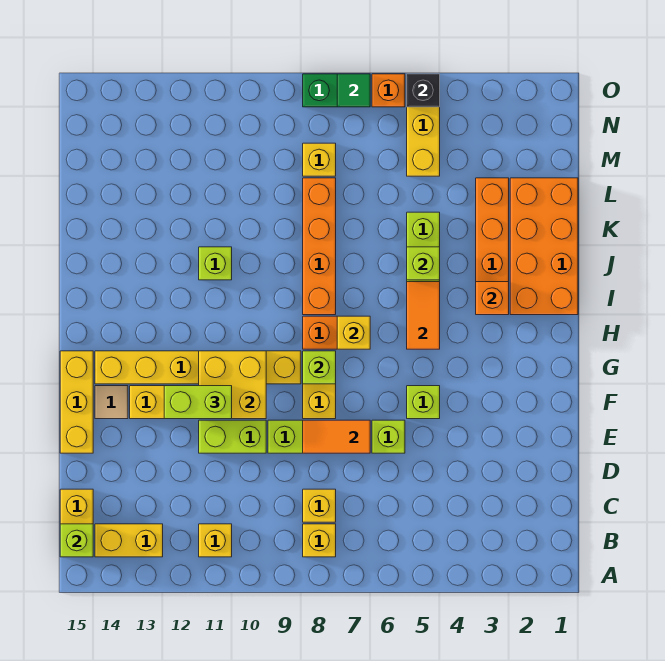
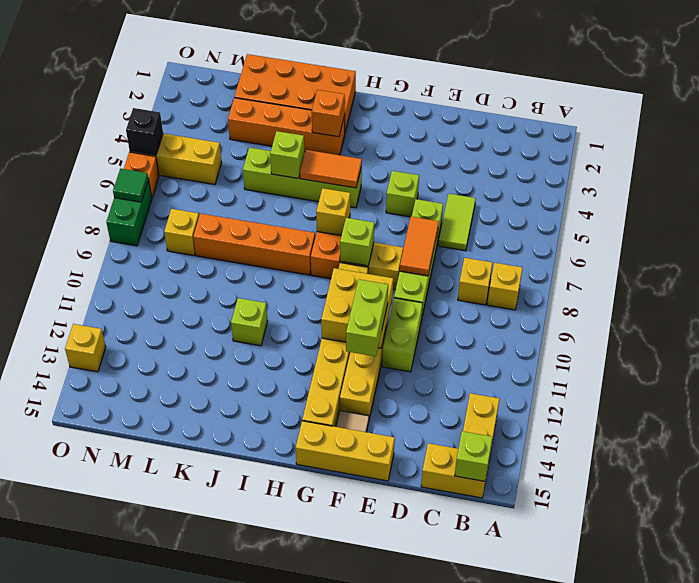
yellow brick B11 level 1 -> yellow brick O13 level 1
none -> lime tile D5:D6 level 1

